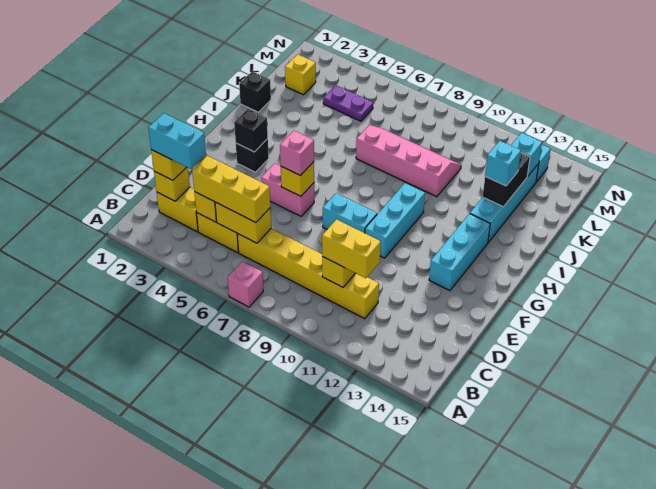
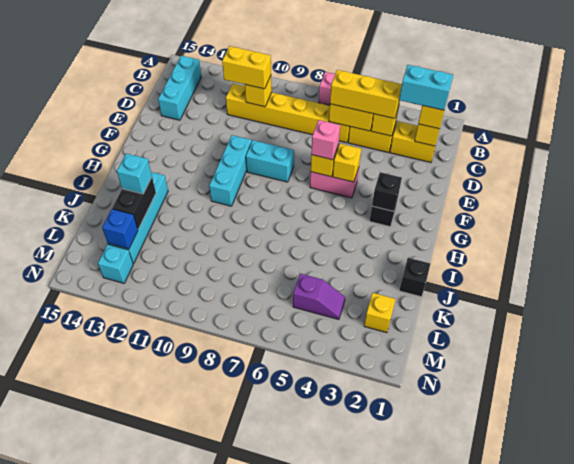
none -> yellow brick F5 level 2
cyan brick F13:H13 level 1 -> cyan brick B14:D14 level 1
pink slope J7:K10 level 1 top J -> none
purple plate L4:L5 level 1 -> purple slope L4:L5 level 1 top 5
cyan brick L13 level 2 -> blue brick L13 level 2

